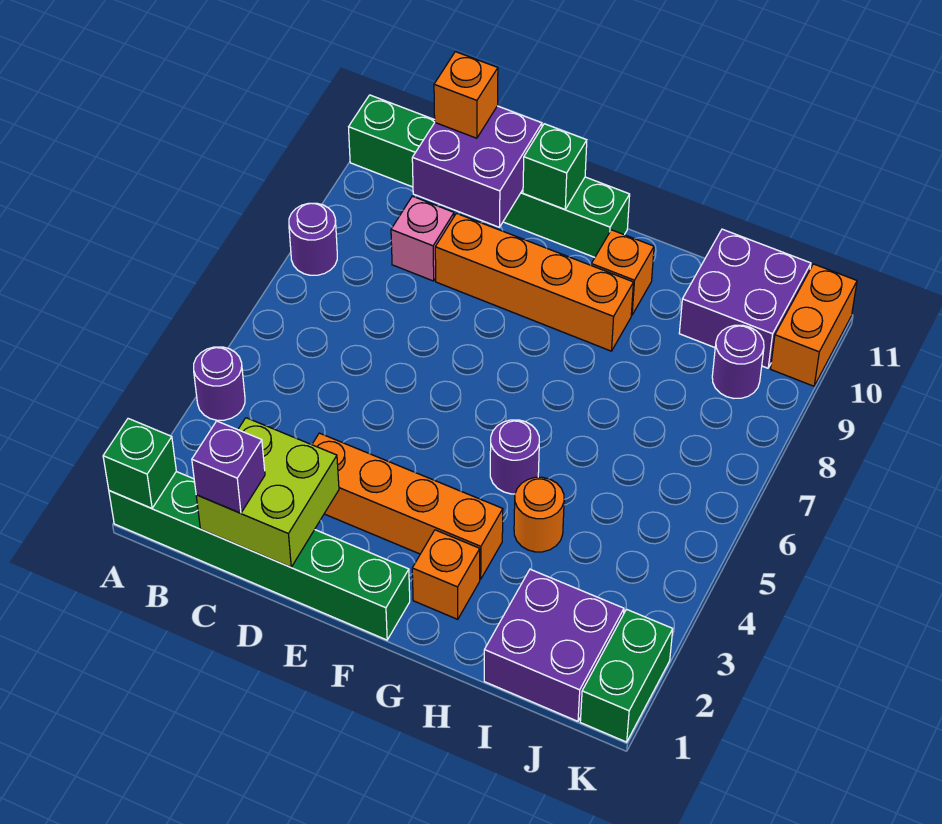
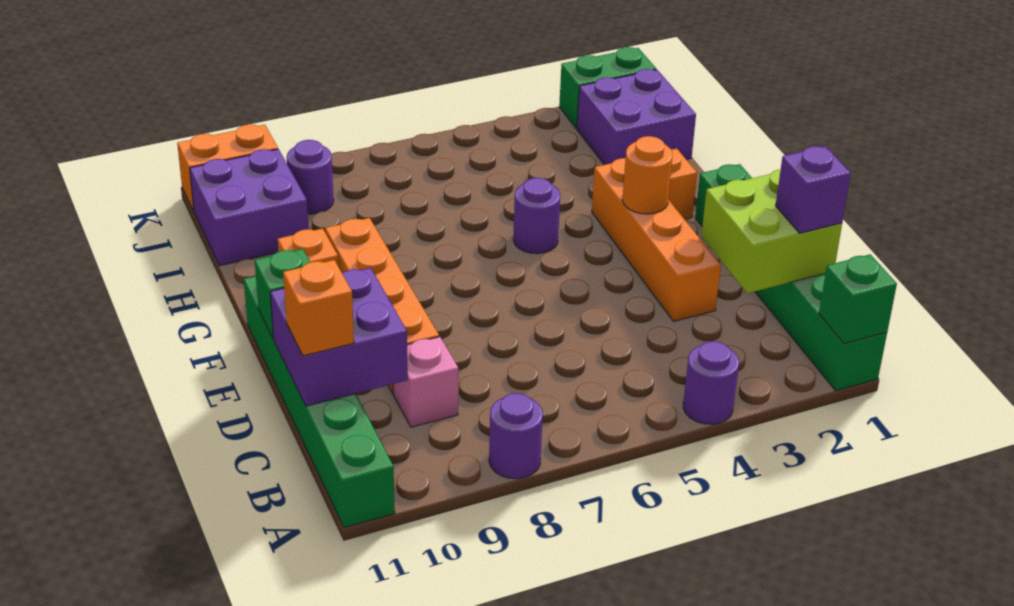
orange round brick H4 level 1 -> orange round brick F3 level 2

